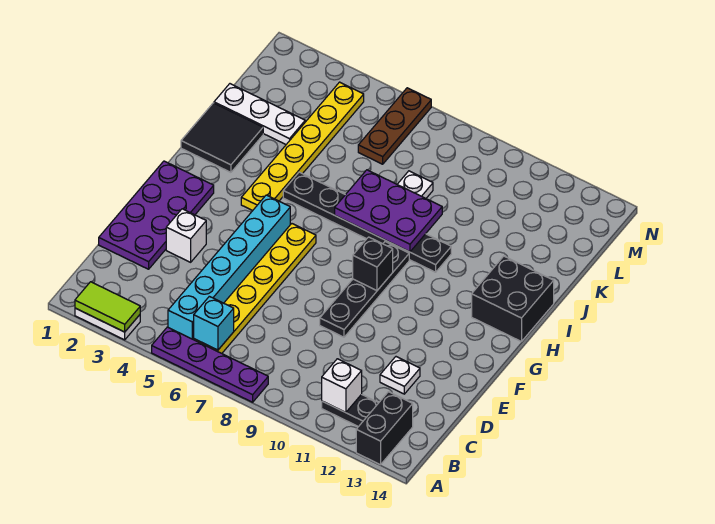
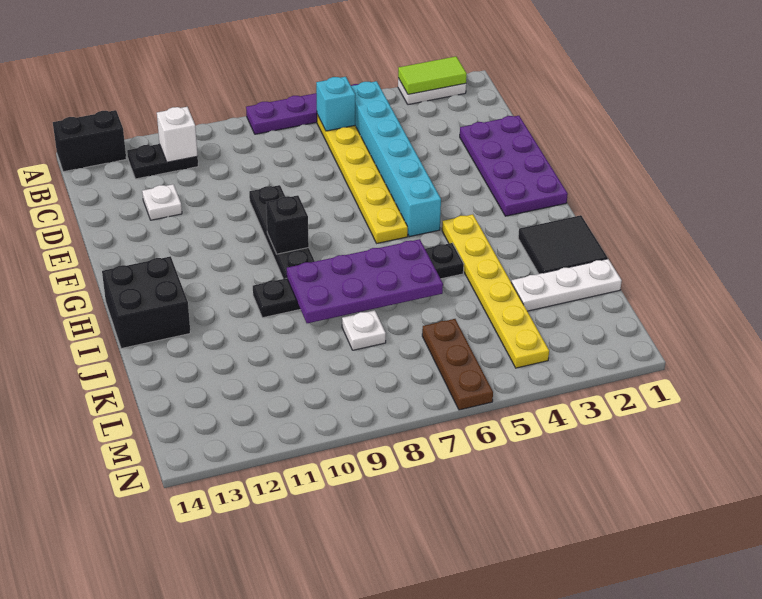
black brick A13:B13 level 1 -> black brick A13:A14 level 1
white brick E3 level 1 -> none
purple plate I7:J9 level 2 -> purple plate I6:J9 level 2

